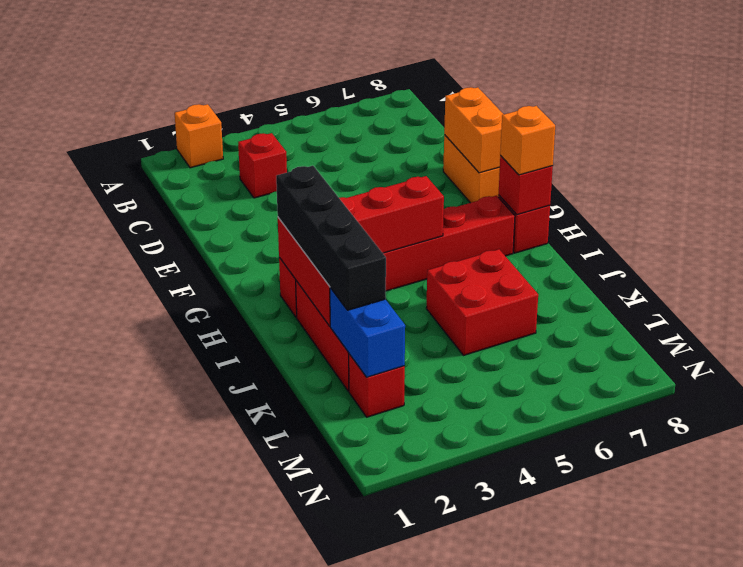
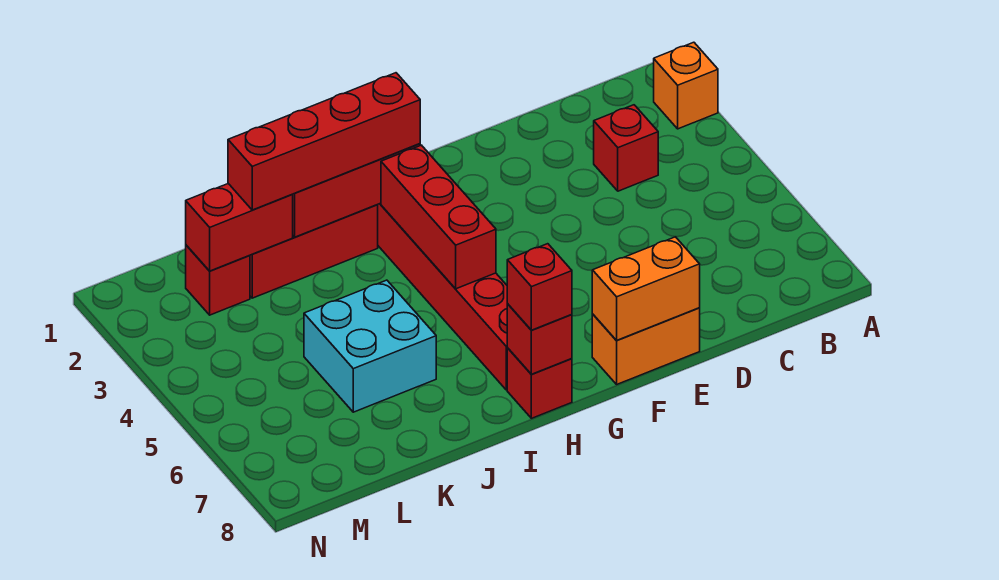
black brick H2:K2 level 3 -> red brick H2:K2 level 3
orange brick H8 level 3 -> red brick H8 level 3
red brick J5:K6 level 1 -> cyan brick J5:K6 level 1
blue brick K2:L2 level 2 -> red brick K2:L2 level 2

